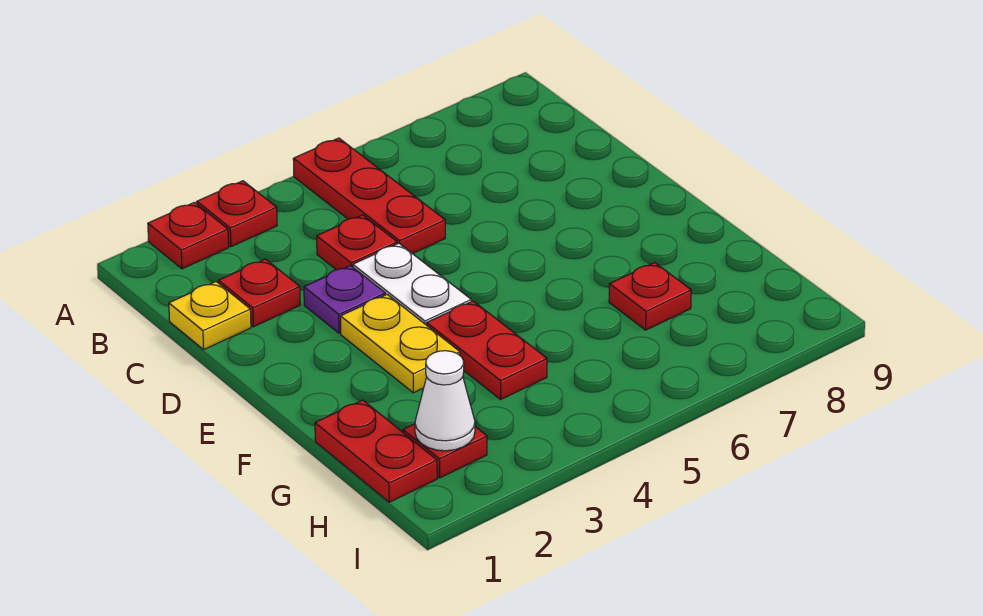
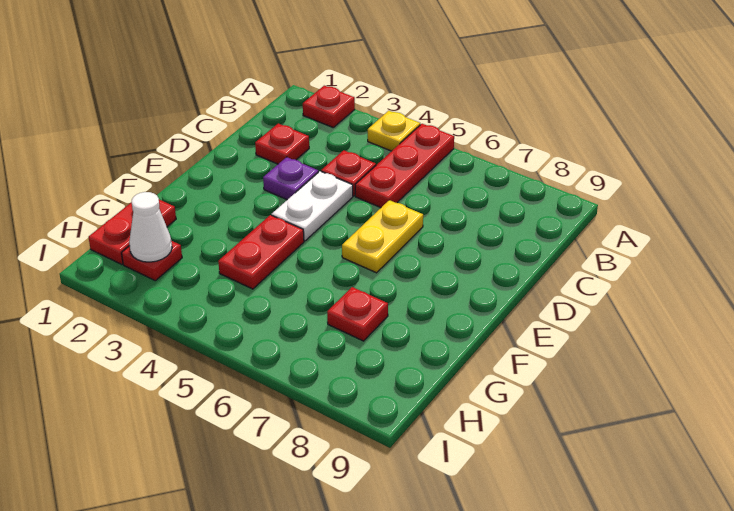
red plate A3 level 1 -> none
yellow plate C1 level 1 -> yellow plate A4 level 1
yellow plate E3:F3 level 1 -> yellow plate D6:E6 level 1

